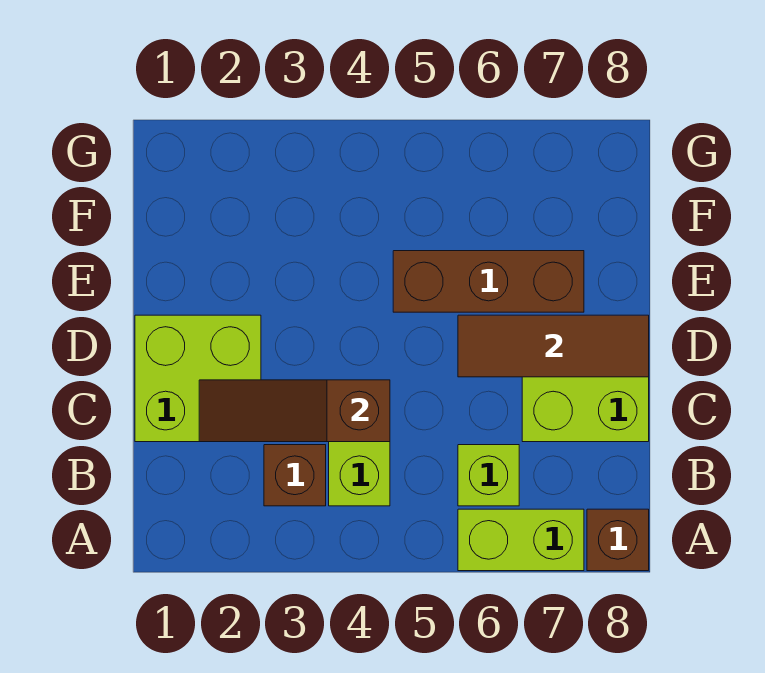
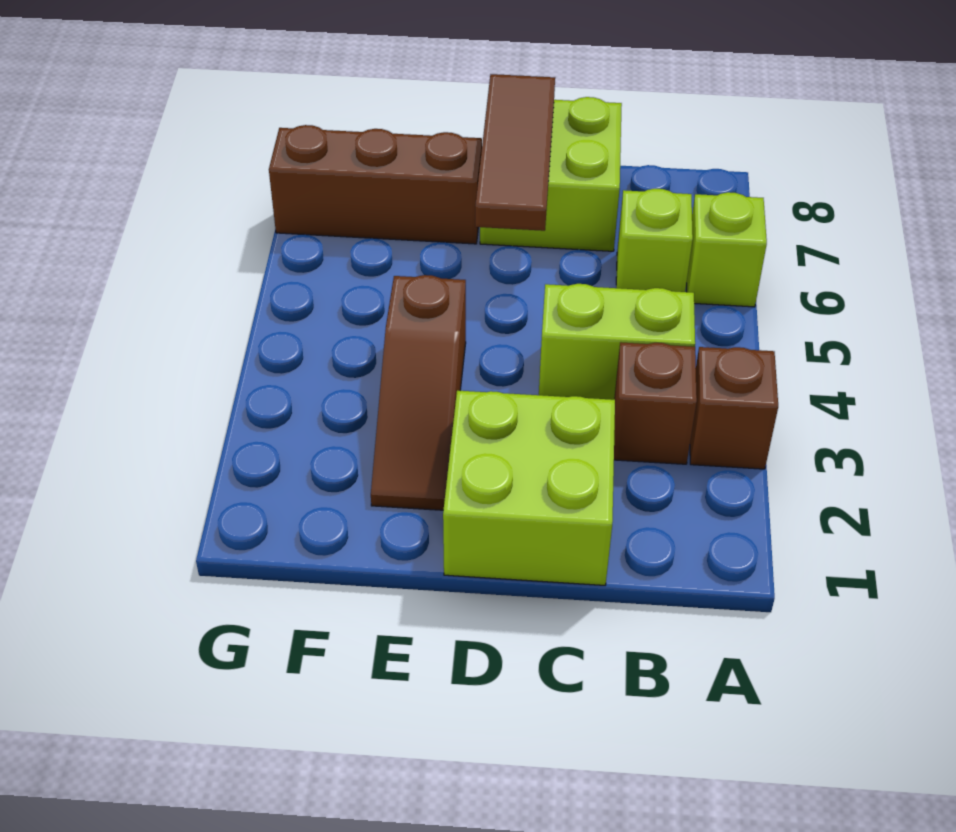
lime brick A6:A7 level 1 -> lime brick A6 level 1
brown brick A8 level 1 -> brown brick A3 level 1
brown slope C2:C4 level 2 top 4 -> brown slope E2:E4 level 1 top 4
brown brick E5:E7 level 1 -> brown brick E7:G7 level 1

